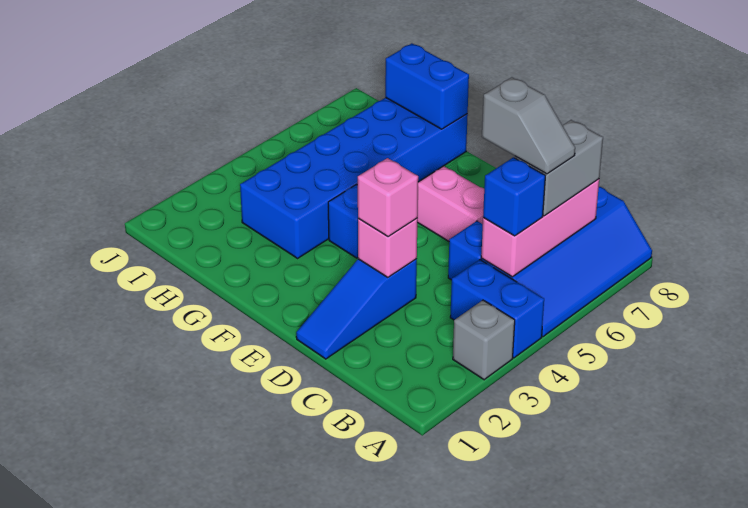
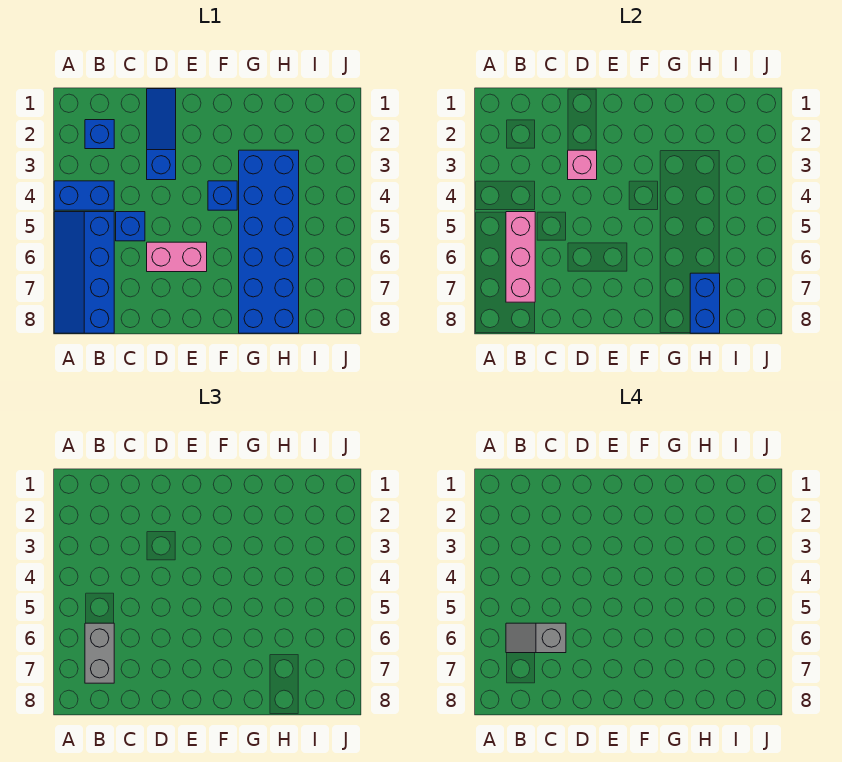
grey brick A3 level 1 -> none
blue brick B5 level 3 -> blue brick B2 level 1
pink brick D3 level 3 -> none
blue brick G8:H8 level 2 -> blue brick H7:H8 level 2

